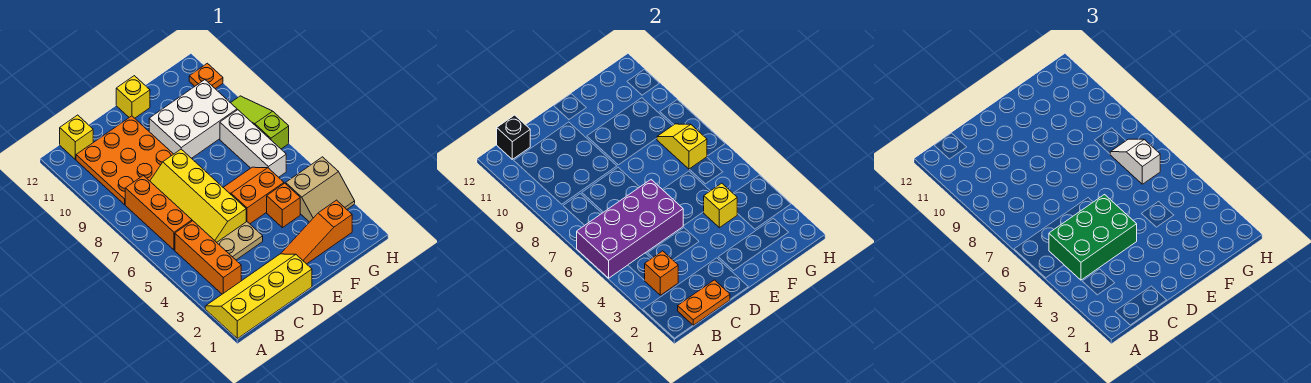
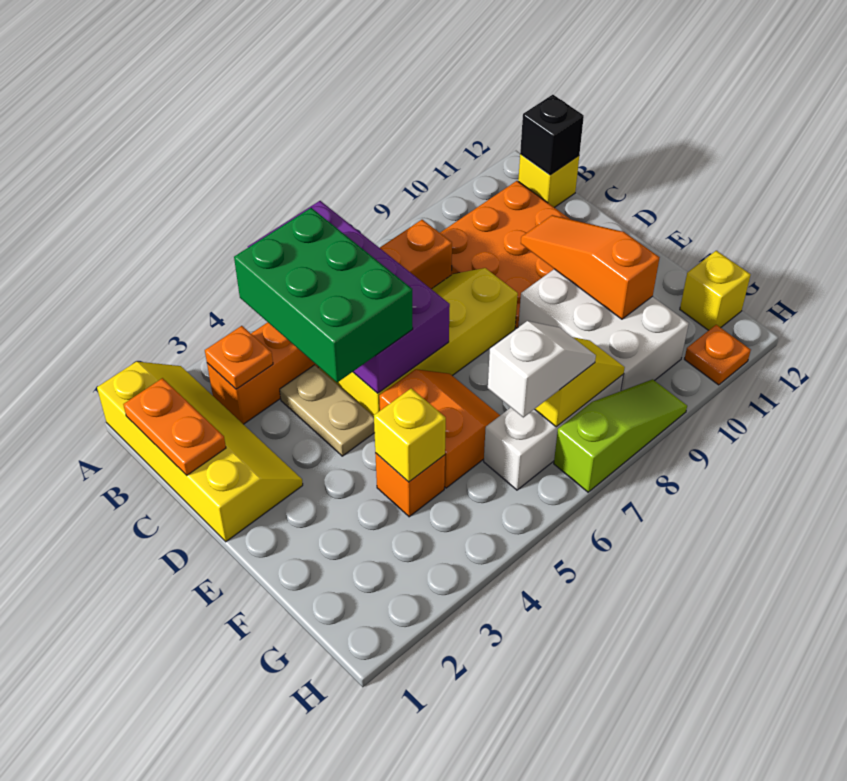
orange brick B3 level 2 -> orange plate B3 level 2
orange slope E2:G2 level 1 top G -> orange slope D10:F10 level 2 top F
yellow brick E12 level 1 -> yellow brick G12 level 1
tan slope G3:H4 level 1 top 4 -> none

